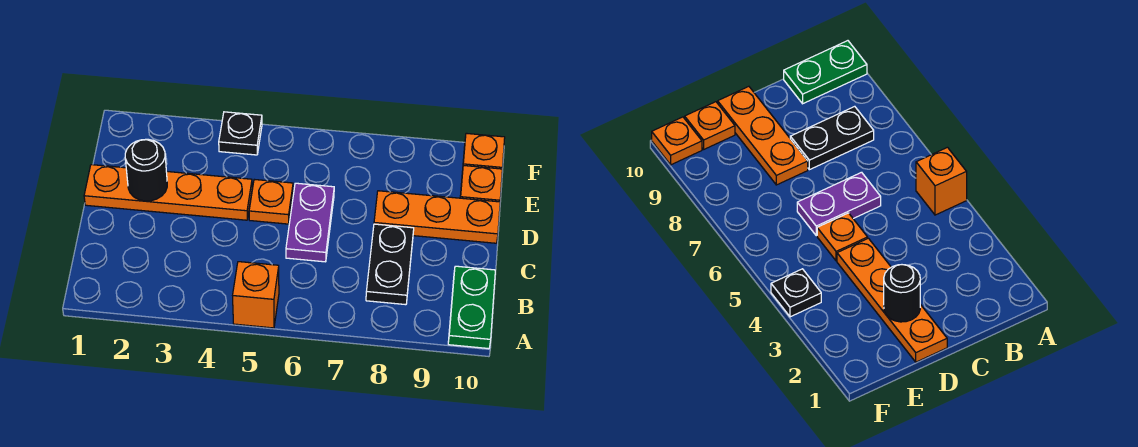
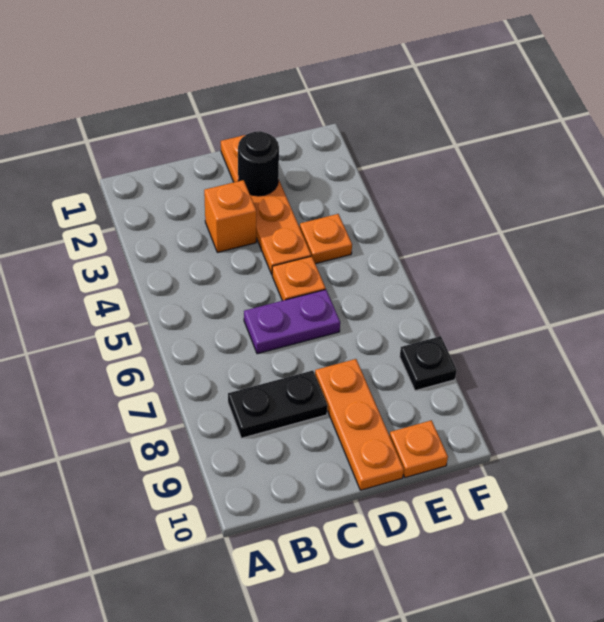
orange brick A5 level 1 -> orange brick C3 level 1
green plate A10:B10 level 1 -> none
black plate F4 level 1 -> black plate F8 level 1
orange plate F10 level 1 -> orange plate E4 level 1

